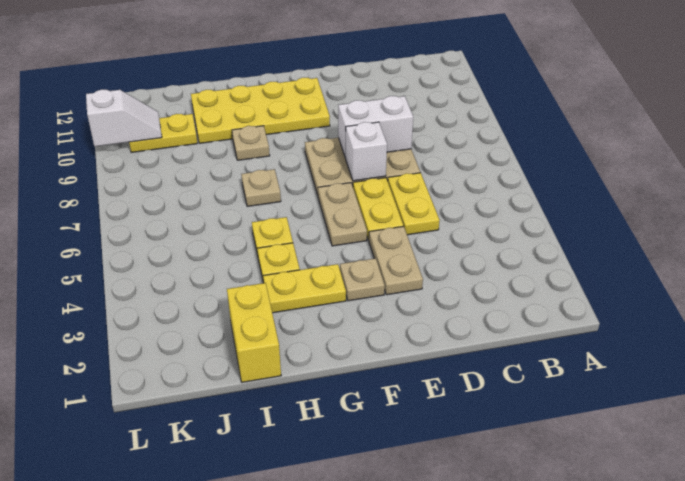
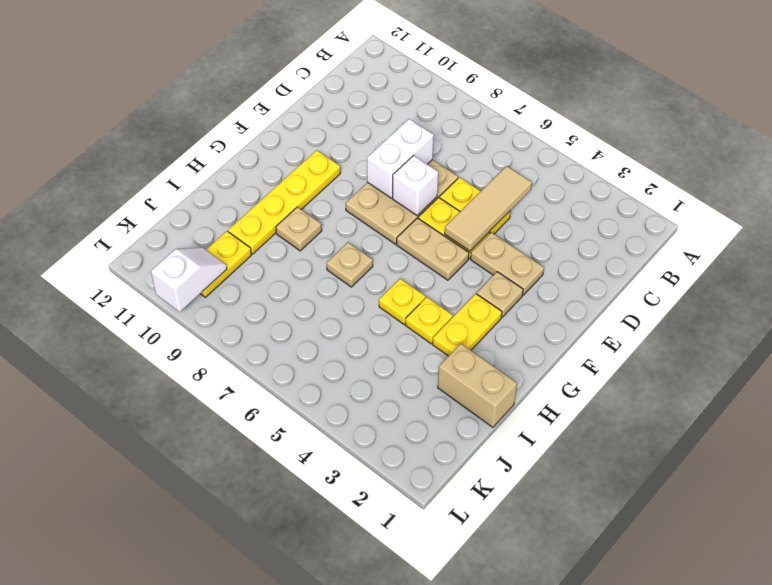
none -> tan tile C5:E5 level 2
yellow plate F10:I11 level 1 -> yellow plate F10:I10 level 1
yellow brick I1:I2 level 1 -> tan brick I1:I2 level 1

